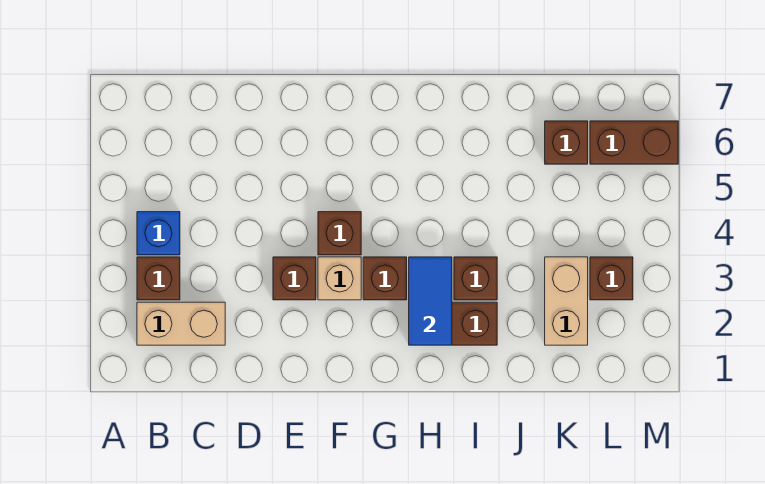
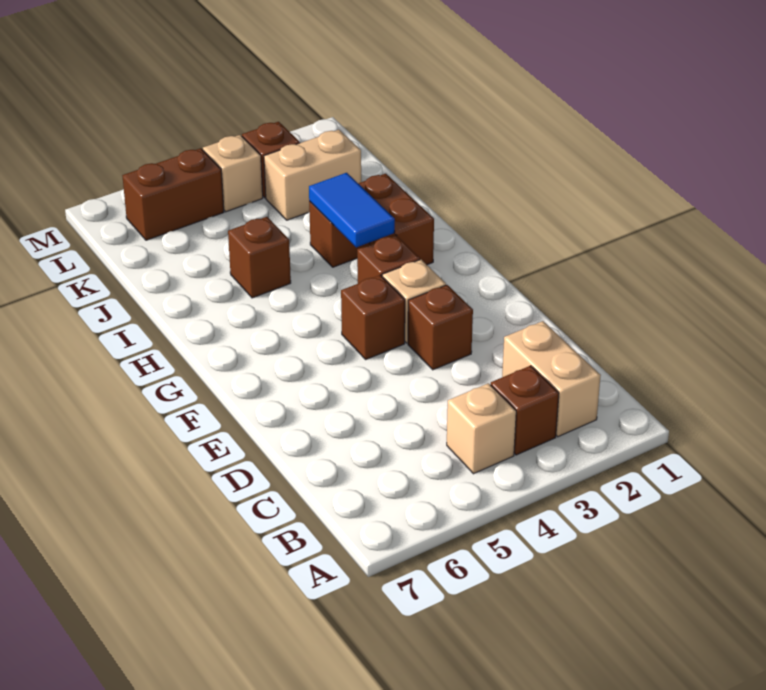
blue brick B4 level 1 -> tan brick B4 level 1
blue tile H2:H3 level 2 -> blue tile H3:I3 level 2
brown brick K6 level 1 -> brown brick I5 level 1
none -> tan brick L4 level 1
brown brick L6:M6 level 1 -> brown brick L5:L6 level 1

